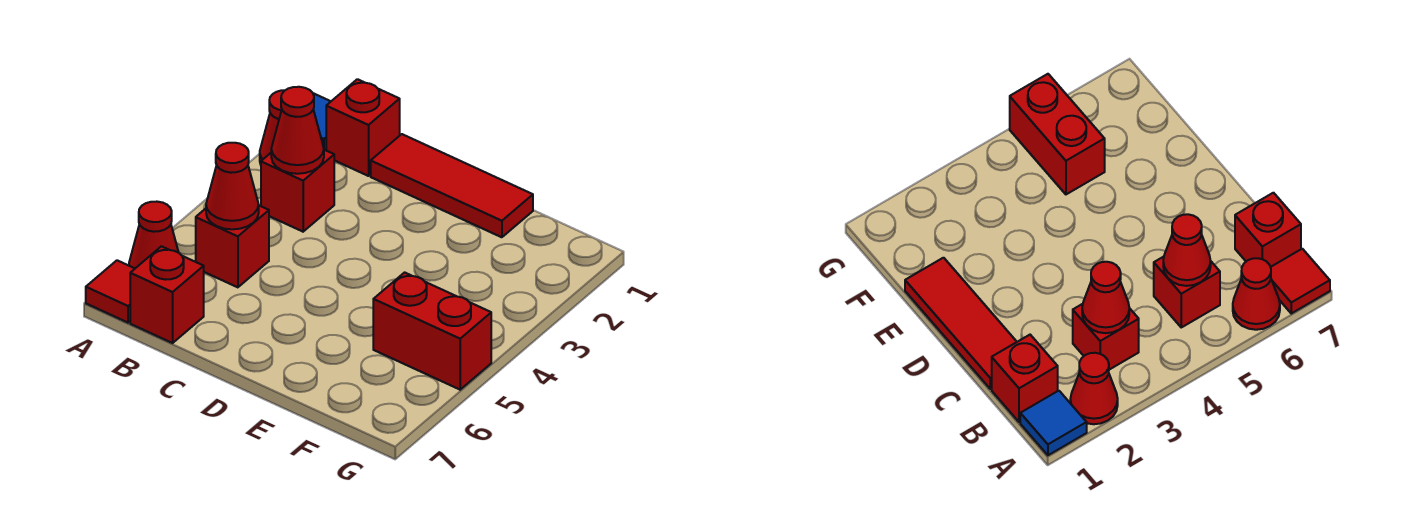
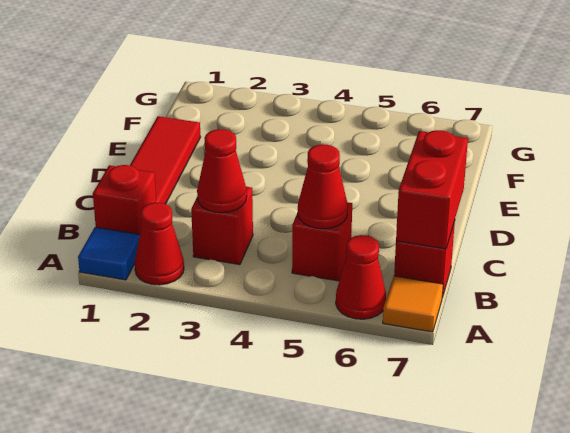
red tile A7 level 1 -> orange tile A7 level 1
red brick F5:G5 level 1 -> red brick B7:C7 level 2

